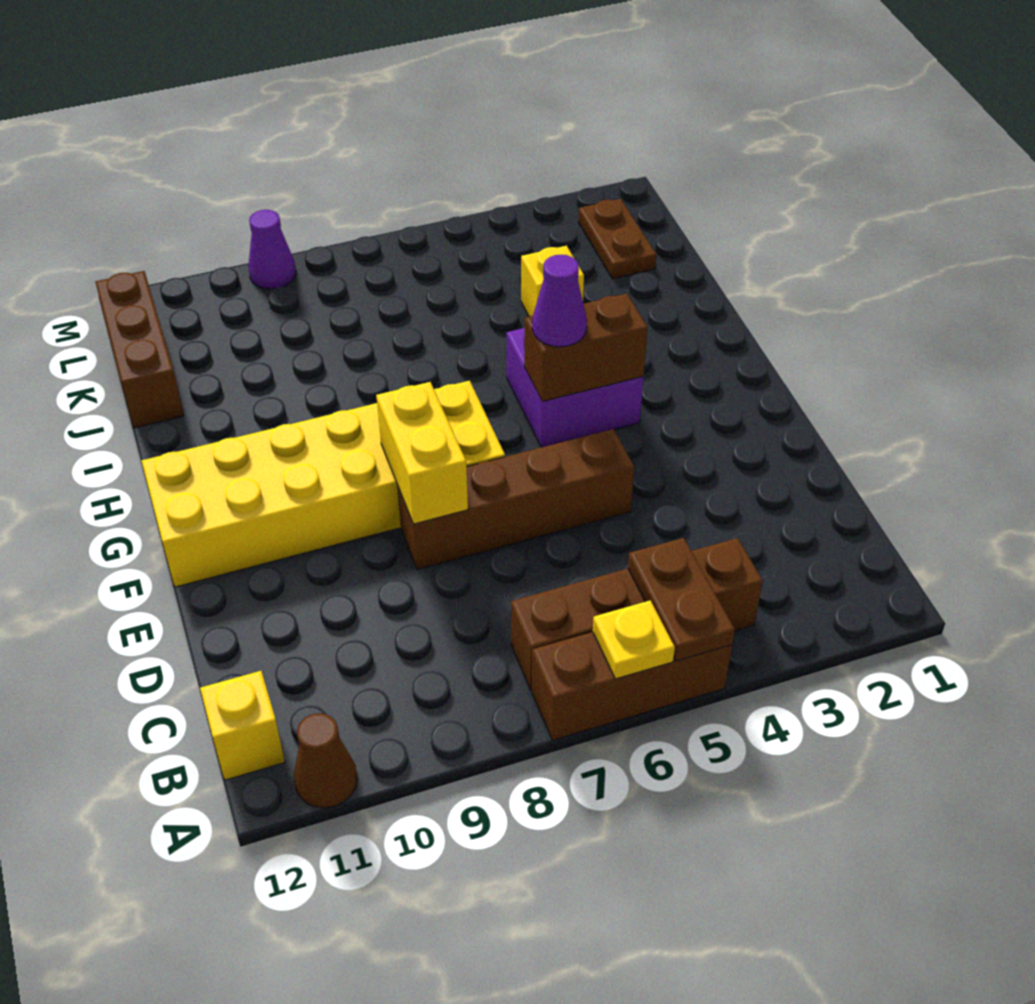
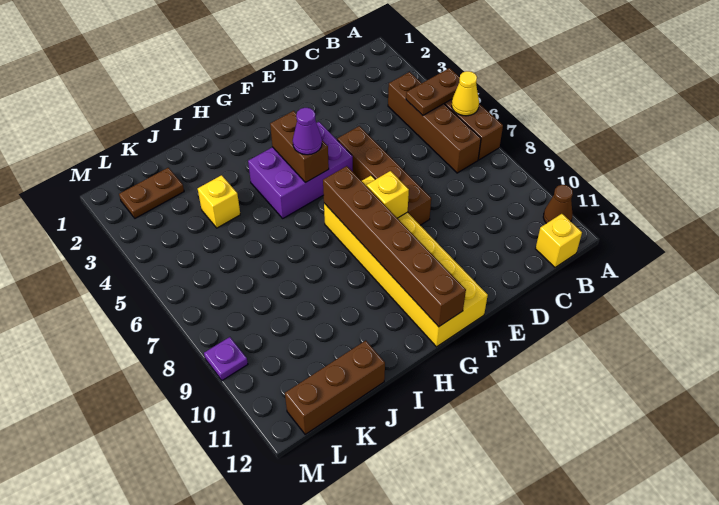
yellow plate A6 level 2 -> yellow cone A6 level 2
yellow brick E8:F8 level 2 -> yellow brick F8 level 2
purple brick G4:H5 level 1 -> purple brick F4:H5 level 1
none -> brown brick G7:G12 level 2
purple cone M9 level 1 -> purple plate M9 level 1

